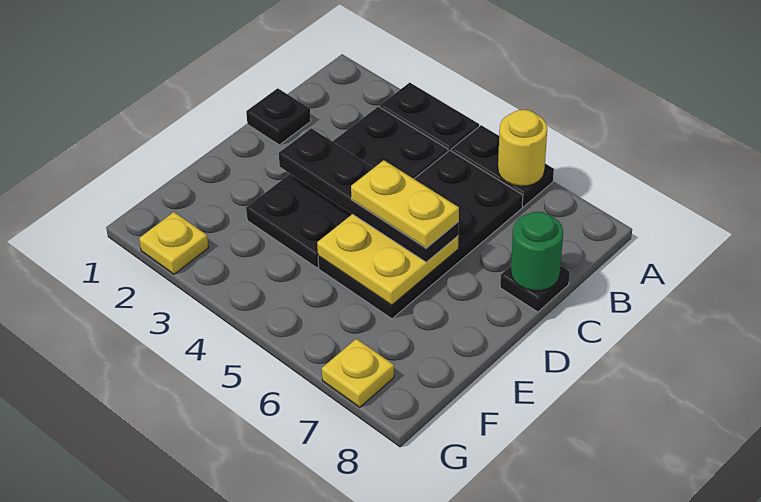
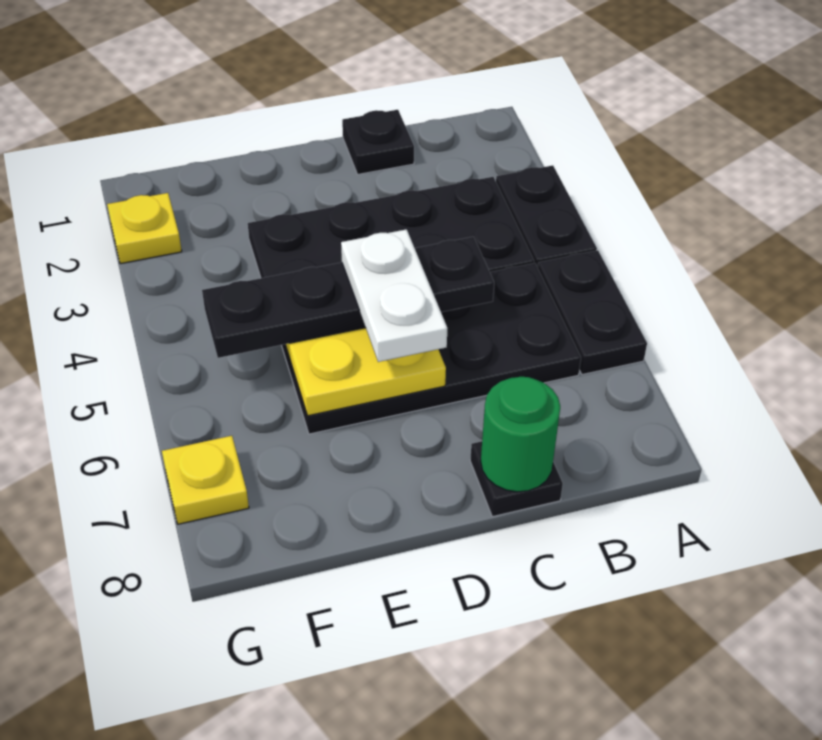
yellow round brick A6 level 2 -> none
black plate D3:D6 level 3 -> black plate C5:F5 level 3
yellow plate D5:D6 level 4 -> white plate D5:D6 level 4

